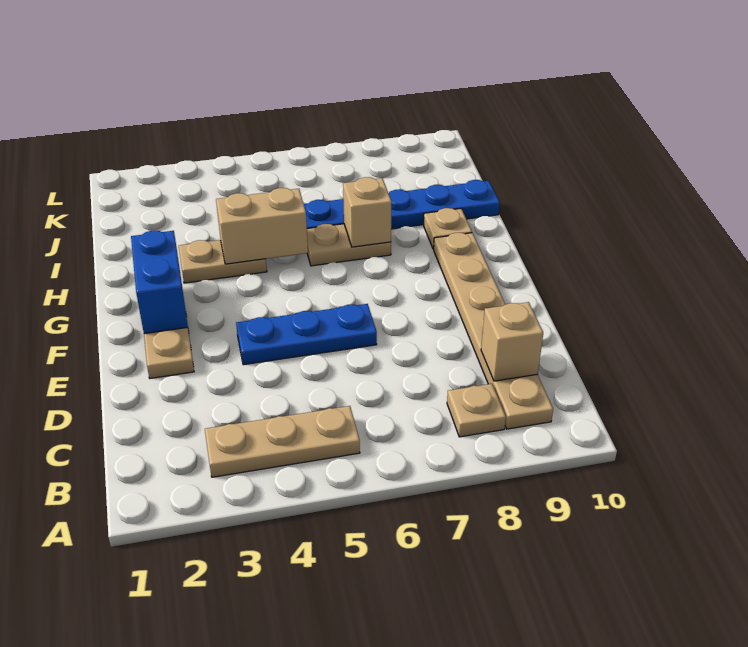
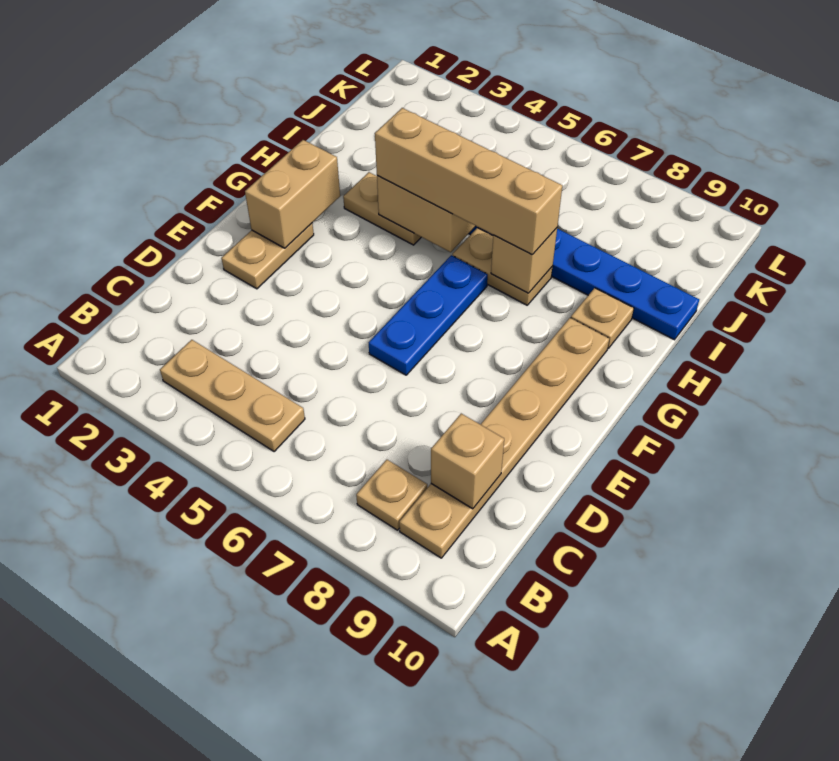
blue plate E4:E6 level 1 -> blue plate E6:G6 level 1
blue brick F2:G2 level 2 -> tan brick F2:G2 level 2
none -> tan brick H4:H7 level 3

